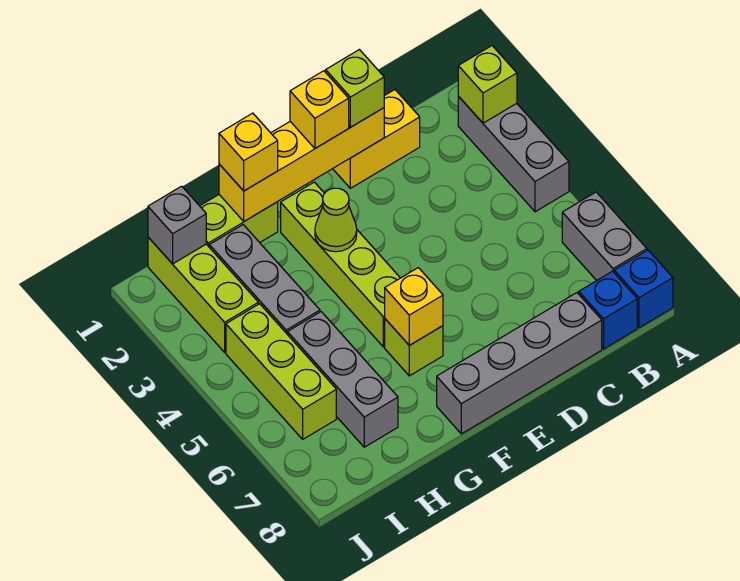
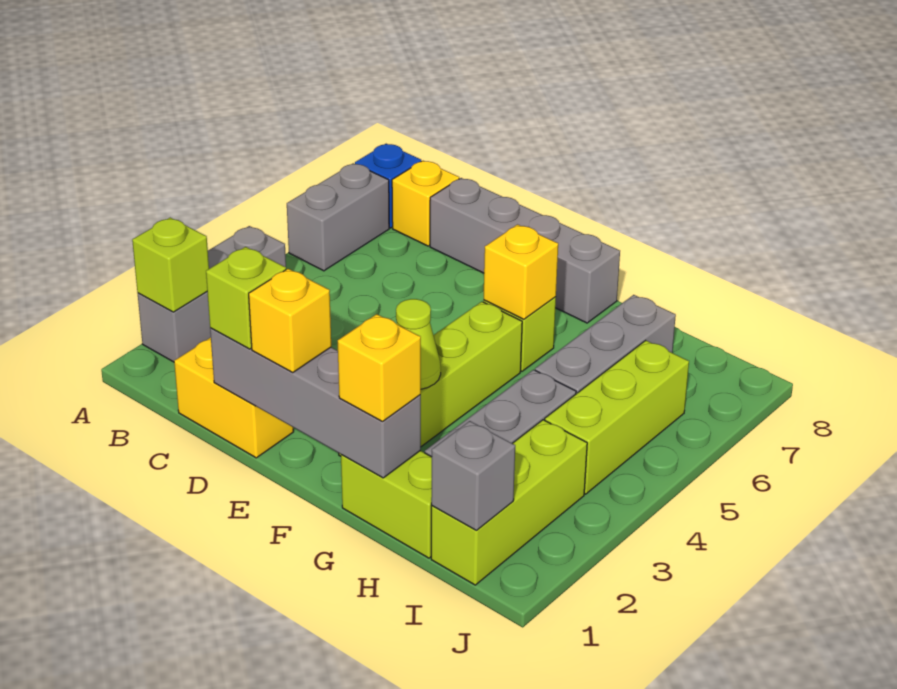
blue brick B8 level 1 -> yellow brick B8 level 1
yellow brick D1:G1 level 2 -> grey brick D1:G1 level 2

